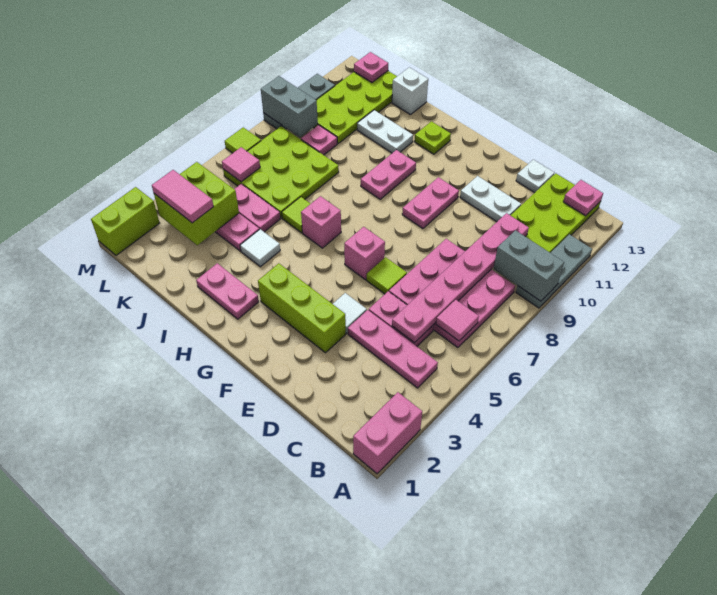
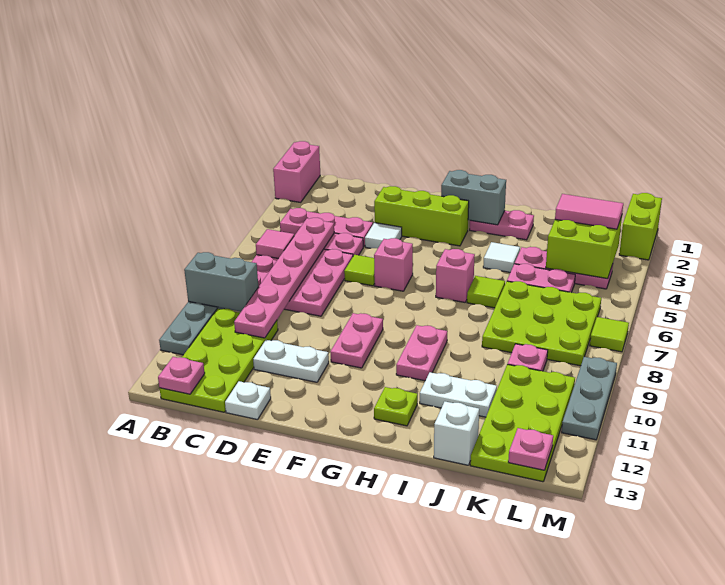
pink tile L6 level 2 -> none
grey brick L9:M9 level 2 -> grey brick G2:H2 level 2

